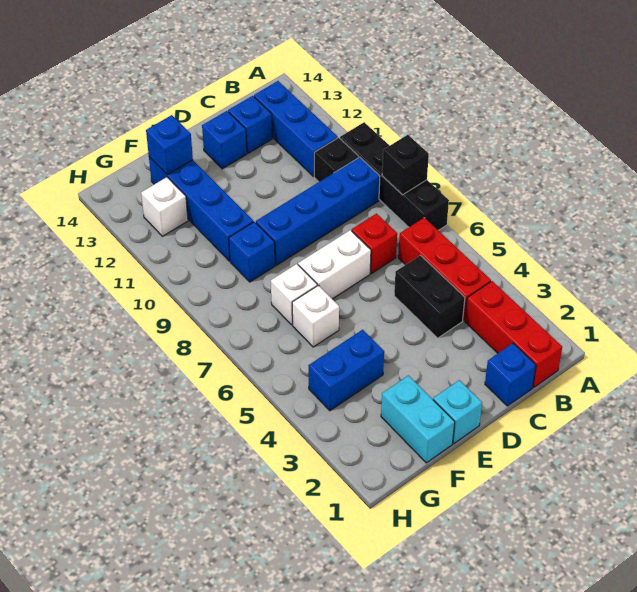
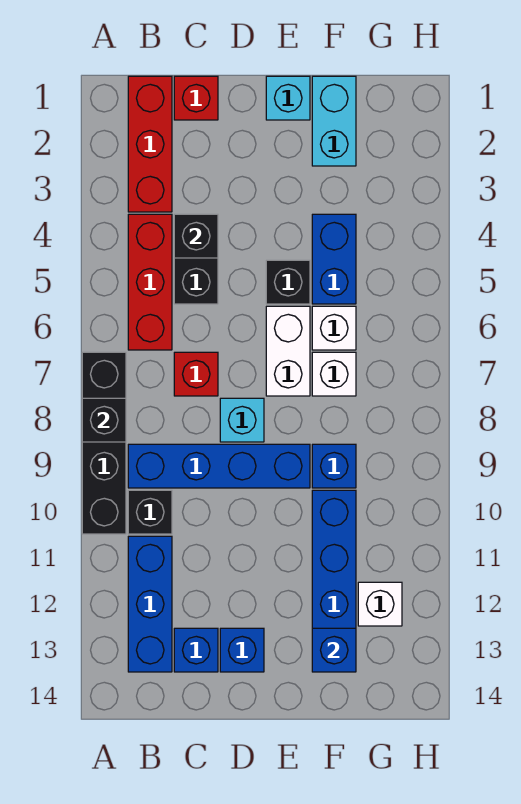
blue brick C1 level 1 -> red brick C1 level 1
none -> black brick C4 level 2
white brick D7:E7 level 1 -> white brick E6:E7 level 1
none -> cyan brick D8 level 1
none -> black brick E5 level 1
blue brick F4:G4 level 1 -> blue brick F4:F5 level 1

